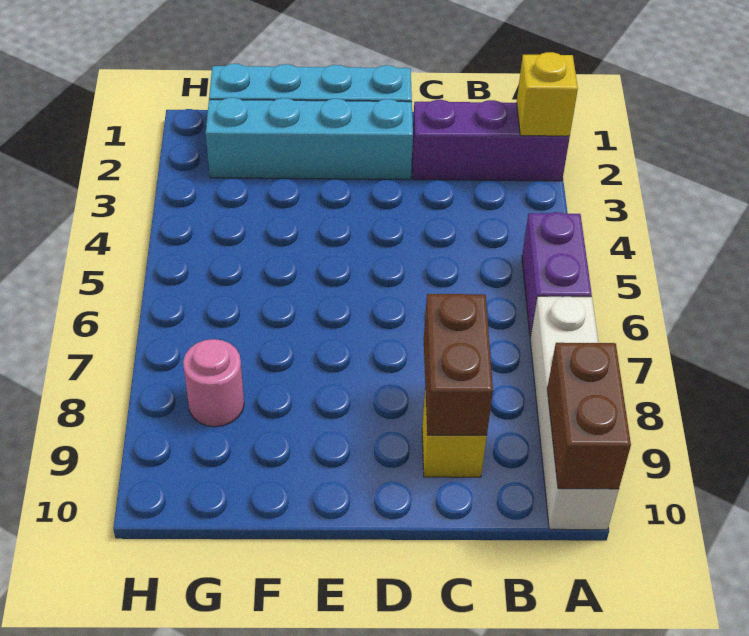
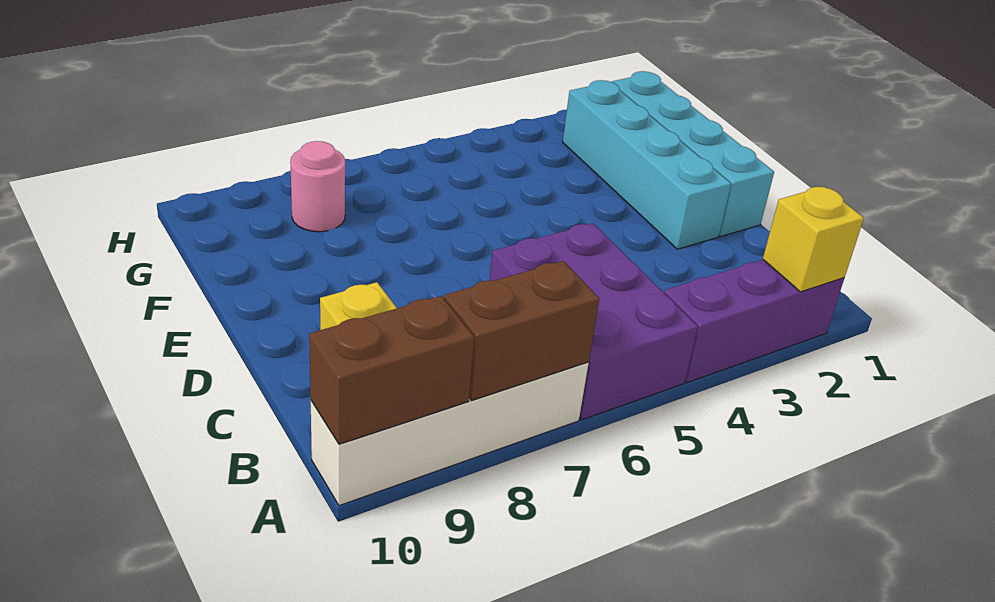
purple brick A2:C2 level 1 -> purple brick A2:A4 level 1
purple brick A5:A6 level 1 -> purple brick A5:C6 level 1
brown brick C8:C9 level 2 -> brown brick A7:A8 level 2

